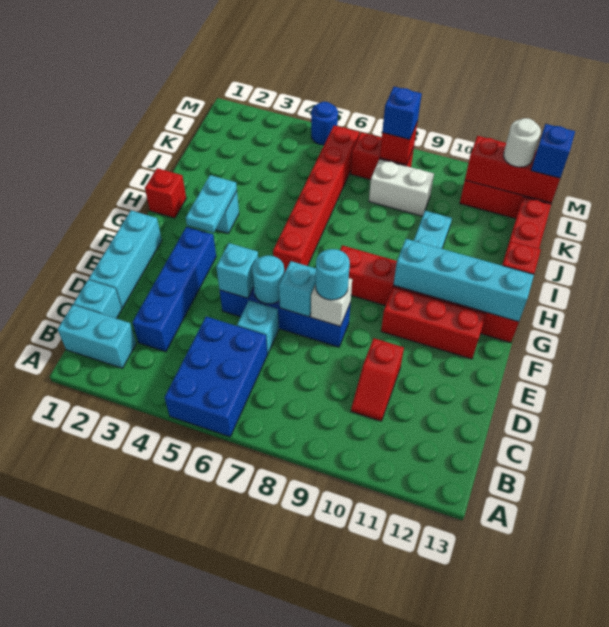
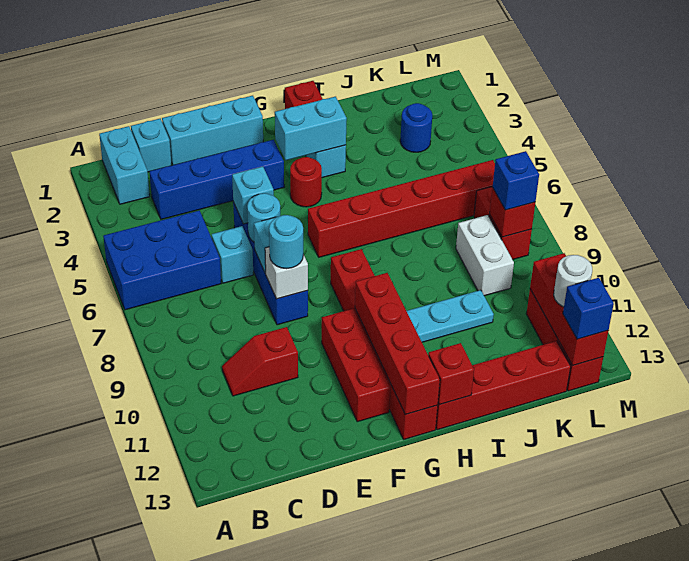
cyan plate G3:H3 level 2 -> cyan brick G3:H3 level 2
none -> red round brick G4 level 1
cyan brick G10:G13 level 2 -> red brick G10:G13 level 2
blue round brick M5 level 1 -> blue round brick K3 level 1

